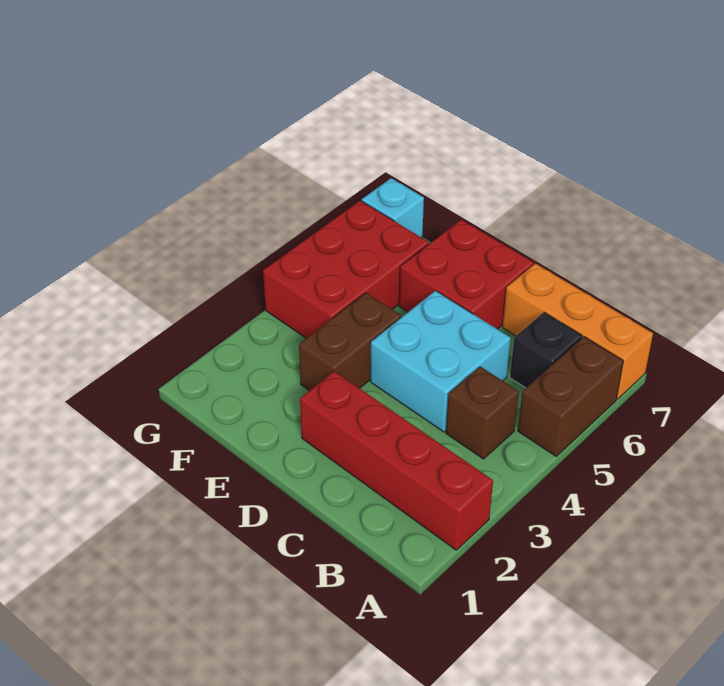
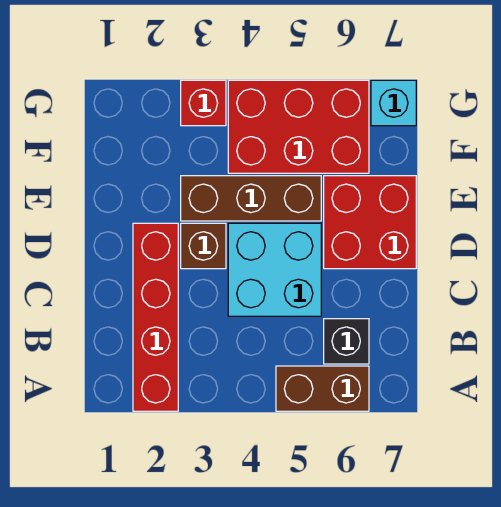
orange brick A7:C7 level 1 -> none
brown brick B4 level 1 -> brown brick D3 level 1
brown brick E3:E4 level 1 -> brown brick E3:E5 level 1
none -> red brick G3 level 1

